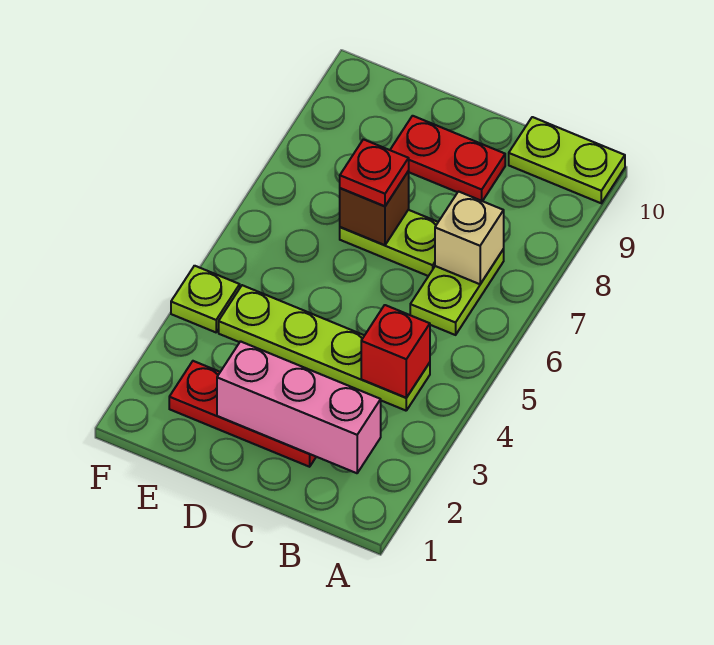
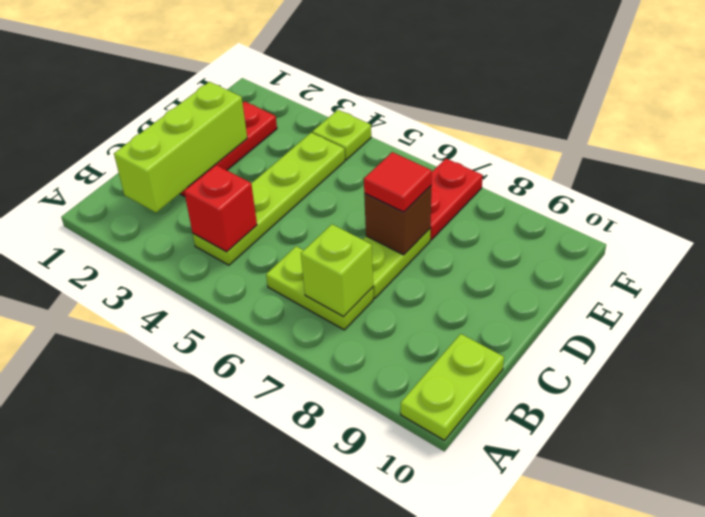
pink brick B2:D2 level 2 -> lime brick B2:D2 level 2
tan brick B7 level 2 -> lime brick B7 level 2
red plate C9:D9 level 1 -> red plate E7:F7 level 1
red plate D7 level 3 -> red tile D7 level 3

